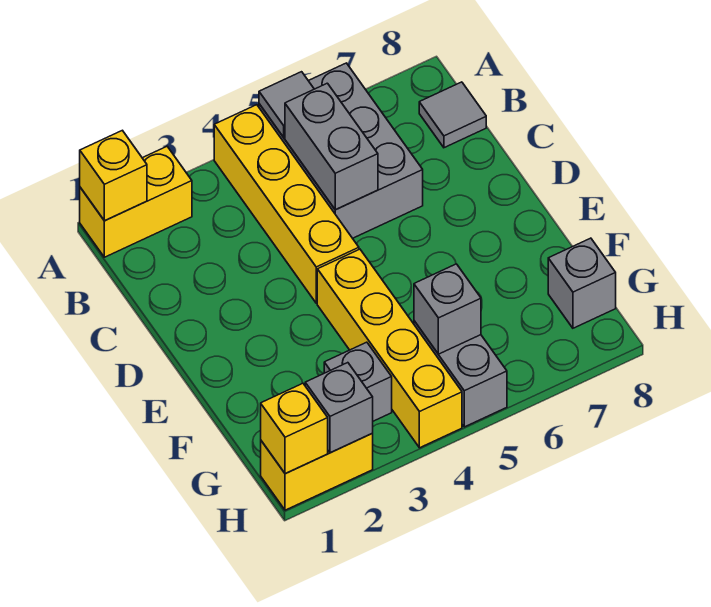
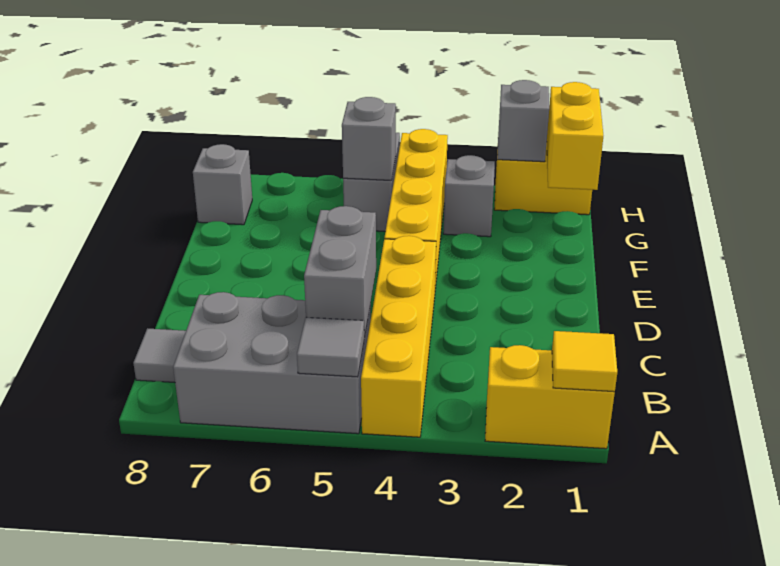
yellow brick A1 level 2 -> yellow tile A1 level 2
grey brick A5:C6 level 1 -> grey brick A5:B7 level 1
yellow brick H1 level 2 -> yellow brick G1:H1 level 2

